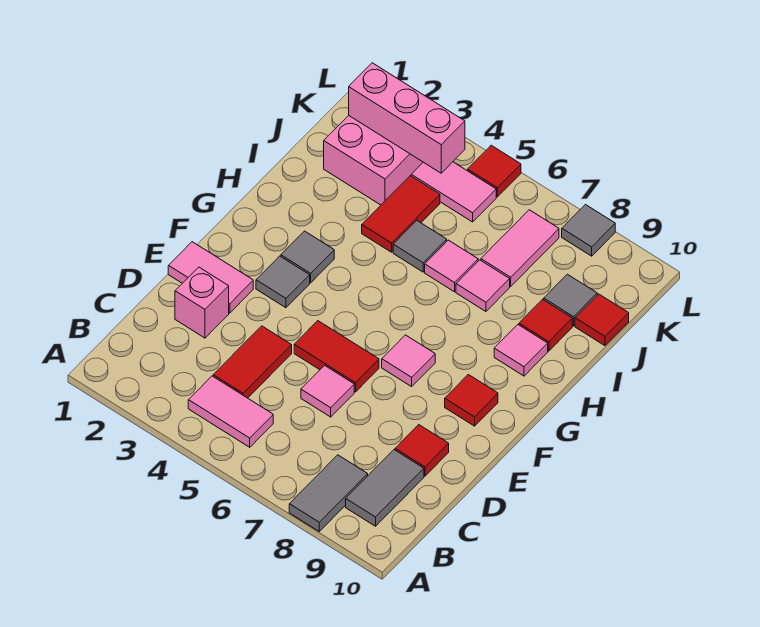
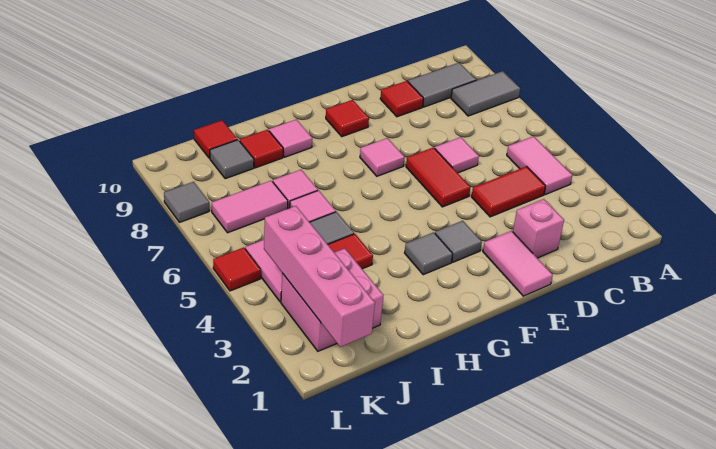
pink brick K2:K4 level 2 -> pink brick K1:K4 level 2

